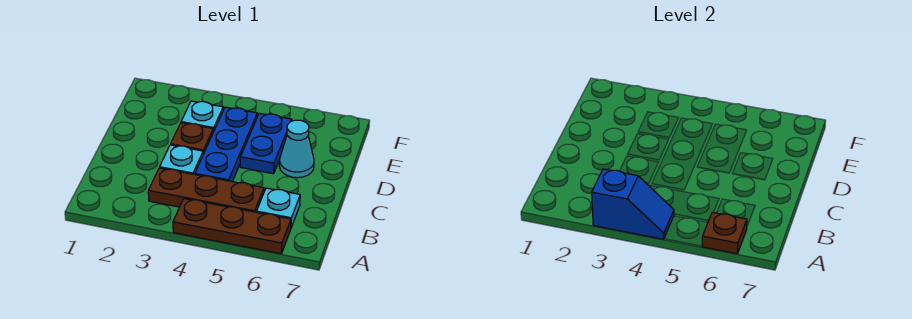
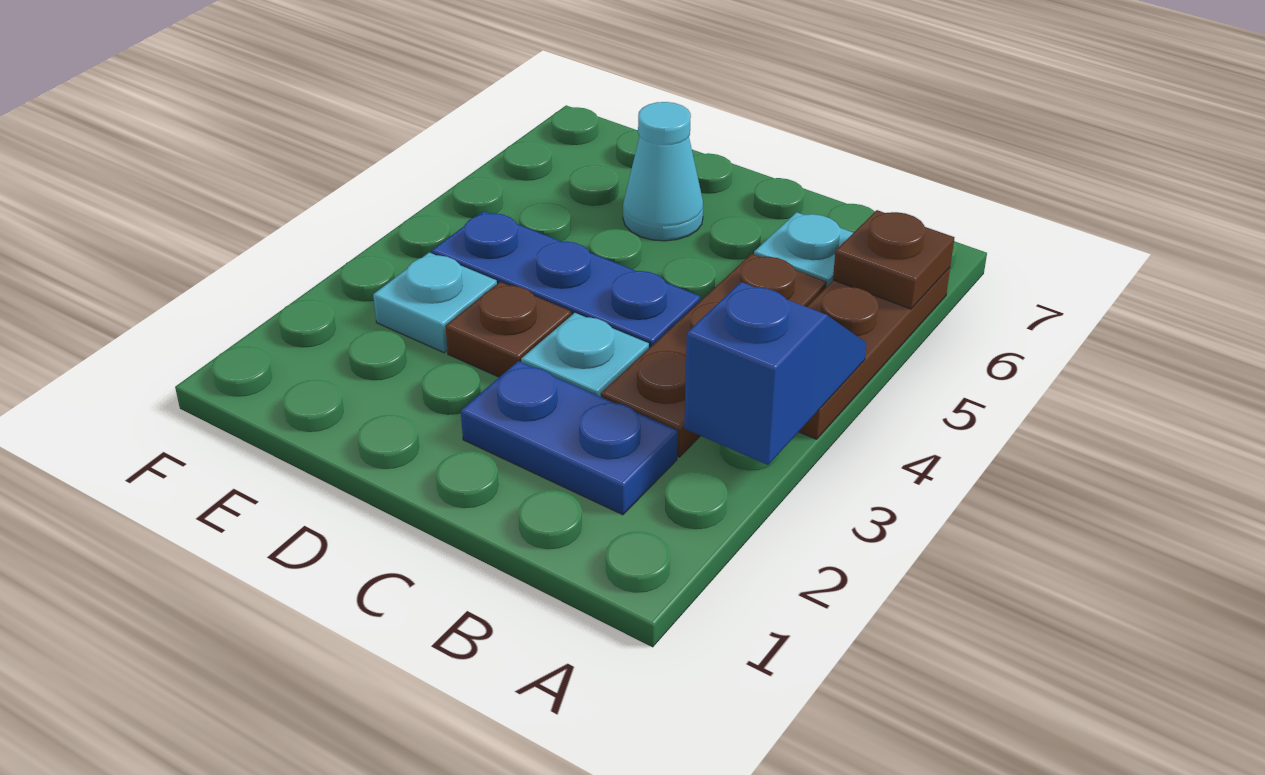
blue plate D5:E5 level 1 -> blue plate B2:C2 level 1

